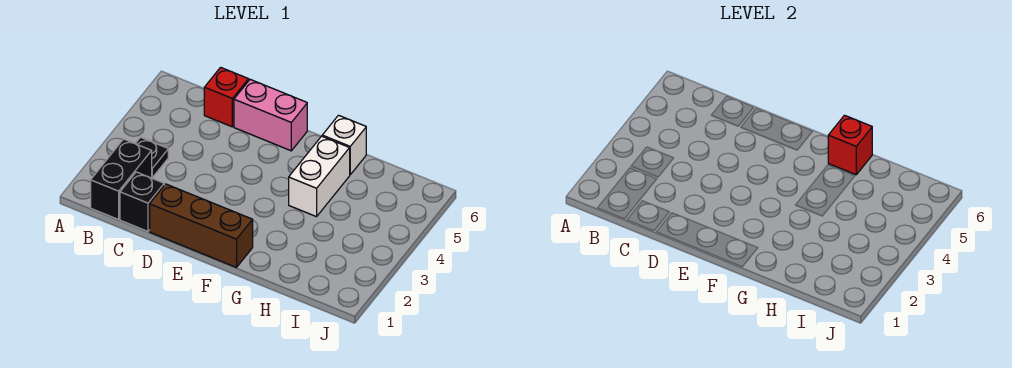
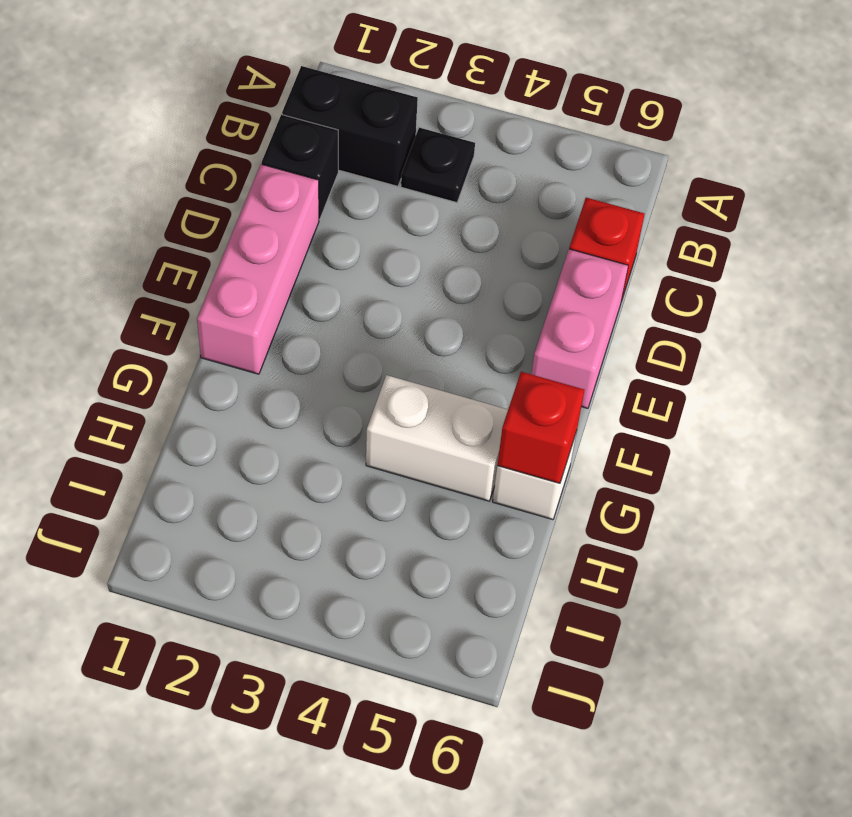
brown brick D1:F1 level 1 -> pink brick D1:F1 level 1

